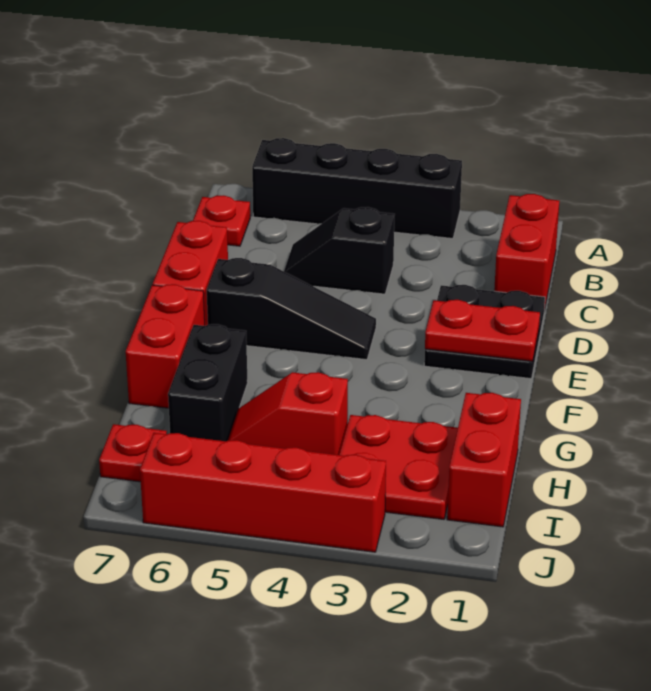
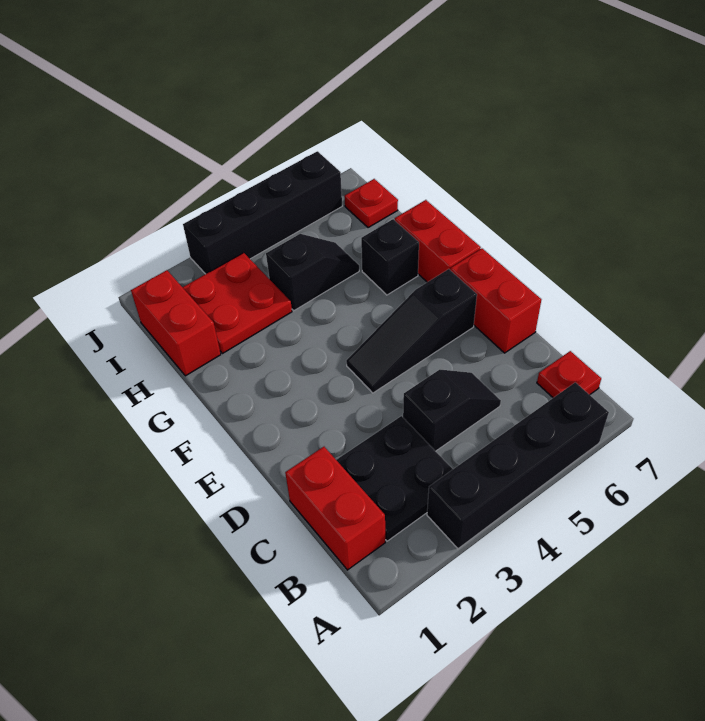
black plate D1:E2 level 1 -> black plate B2:C3 level 1
red plate E1:E2 level 2 -> none
black brick G6:H6 level 1 -> black brick G6 level 1
red slope H4:H5 level 1 top 4 -> black slope H4:H5 level 1 top 4
red brick J3:J6 level 1 -> black brick J3:J6 level 1

